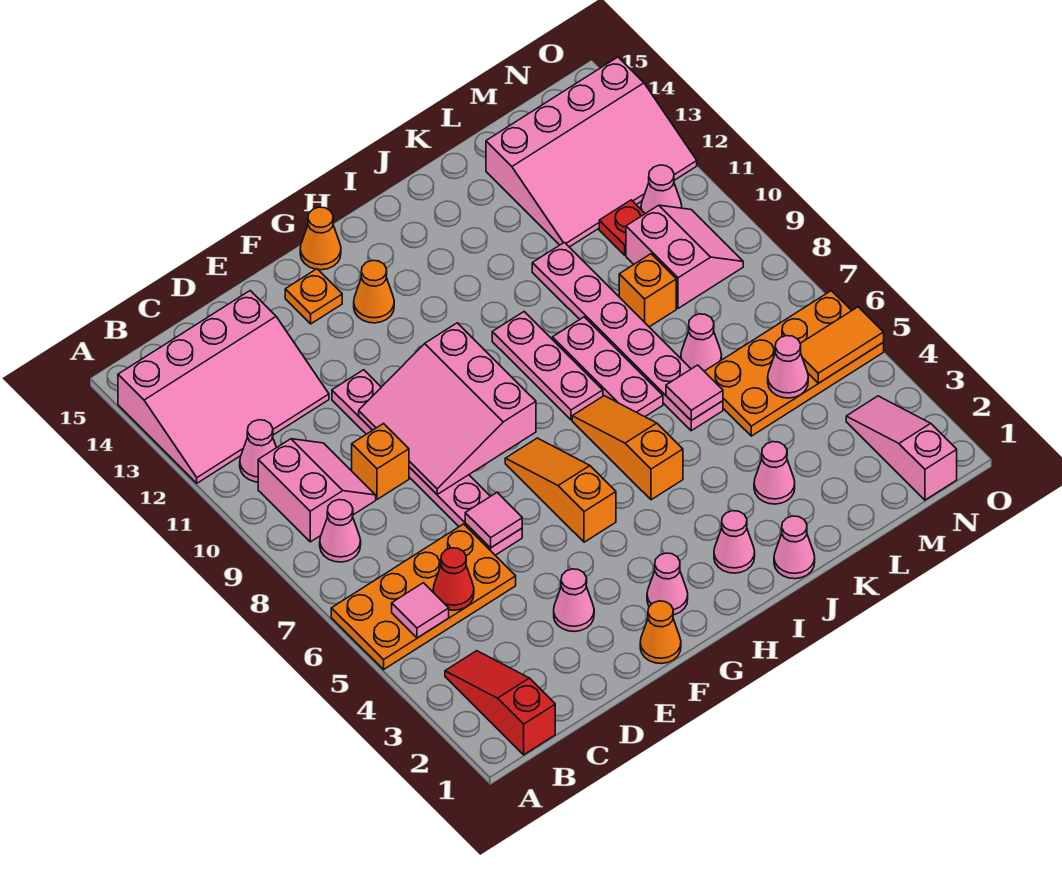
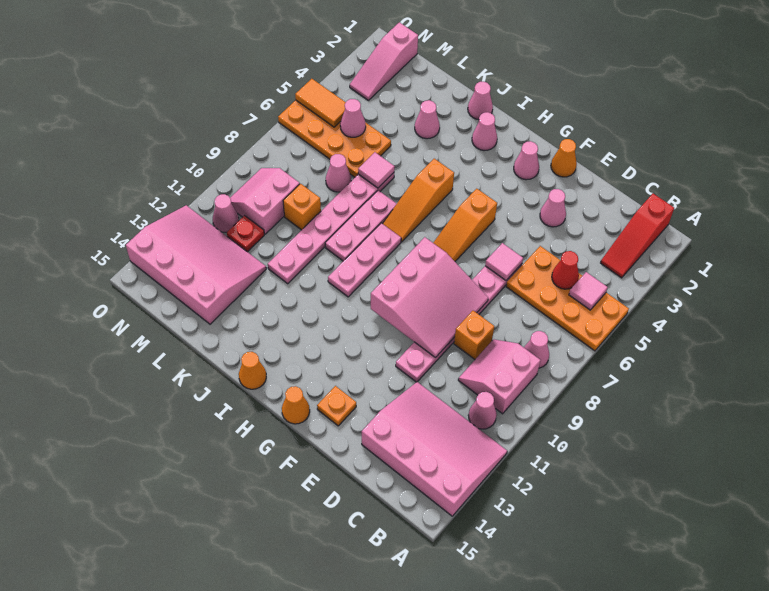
orange cone G13 level 1 -> orange cone I15 level 1

